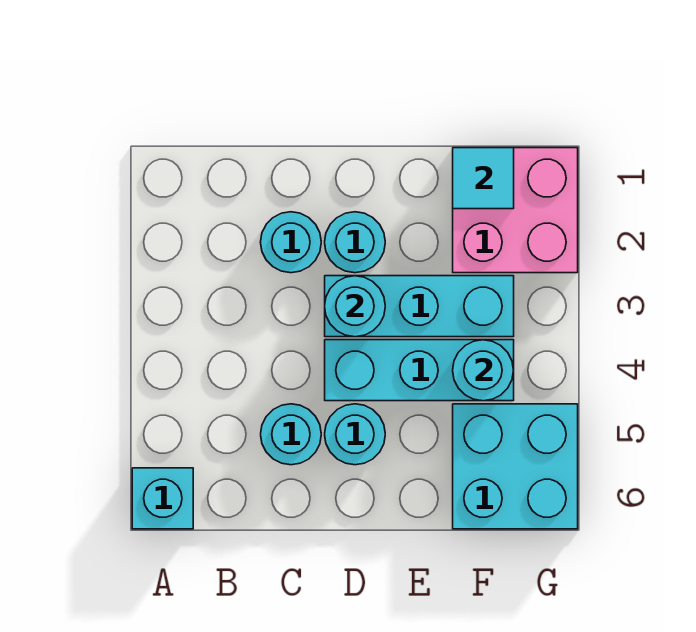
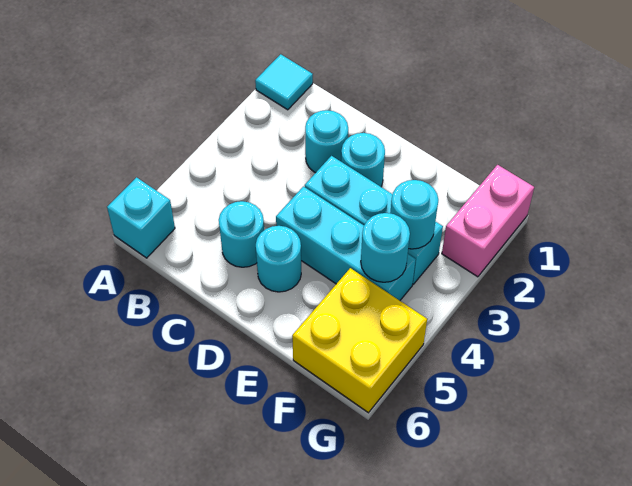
cyan round brick D3 level 2 -> cyan round brick F3 level 2
pink brick F1:G2 level 1 -> pink brick G1:G2 level 1
cyan tile F1 level 2 -> cyan tile A1 level 1
cyan brick F5:G6 level 1 -> yellow brick F5:G6 level 1

